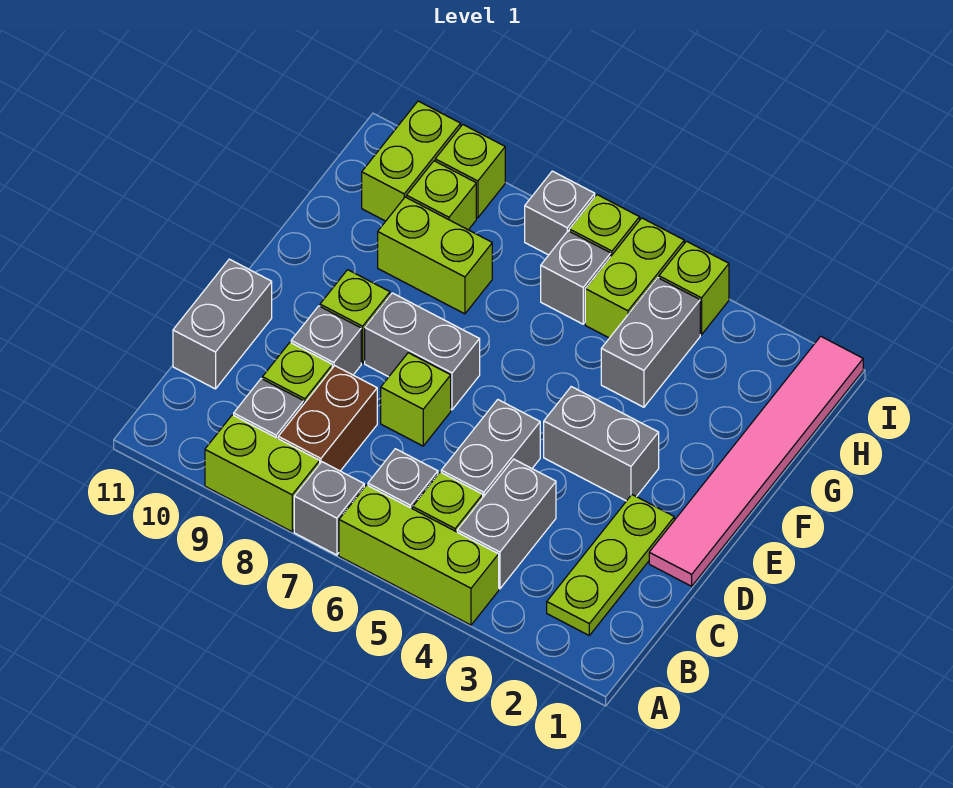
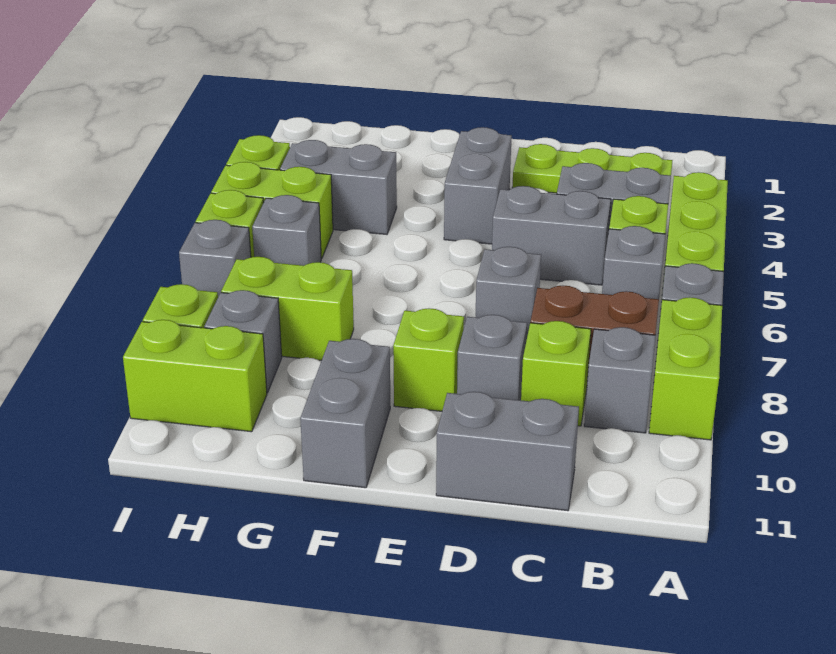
pink tile D1:I1 level 1 -> none
lime brick D7 level 1 -> grey brick D7 level 1
grey brick E7:E8 level 1 -> grey brick F10:F11 level 1
lime brick G8:G9 level 1 -> lime brick G8:H8 level 1
lime brick H9 level 1 -> grey brick H9 level 1

